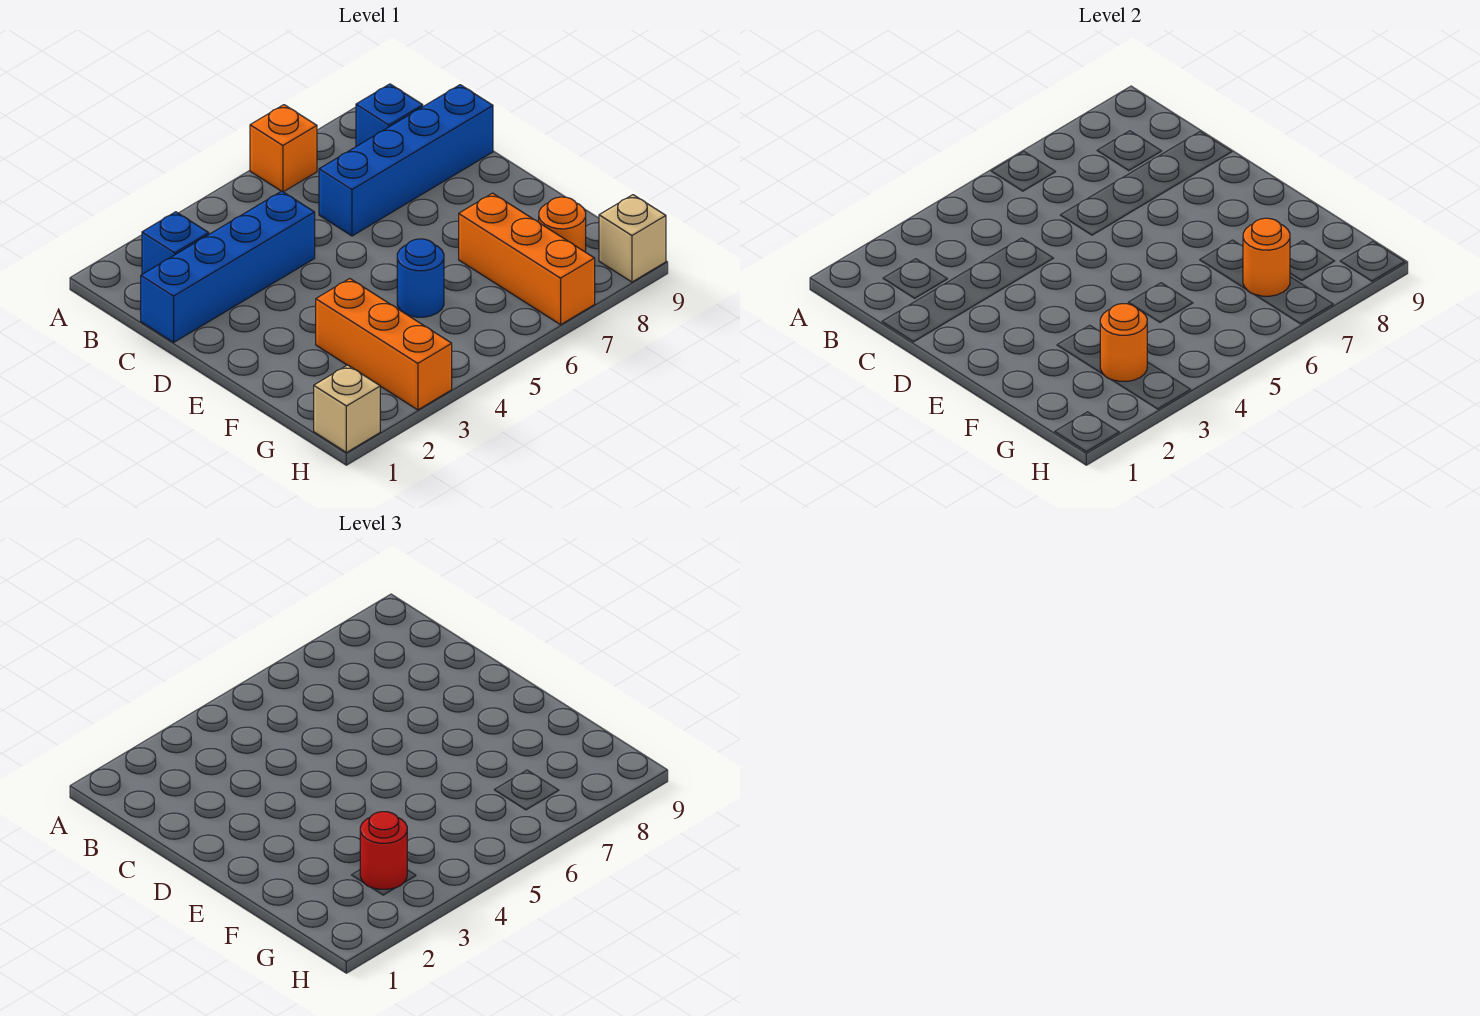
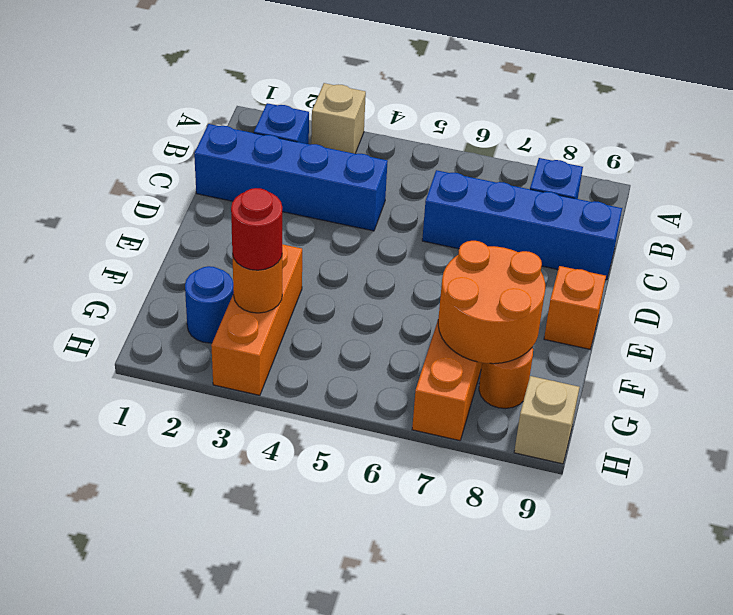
orange brick A6 level 1 -> orange brick E9 level 1
blue round brick F5 level 1 -> blue round brick G2 level 1
orange round brick G7 level 2 -> orange round brick F7:G8 level 2
tan brick H1 level 1 -> tan brick A3 level 1

